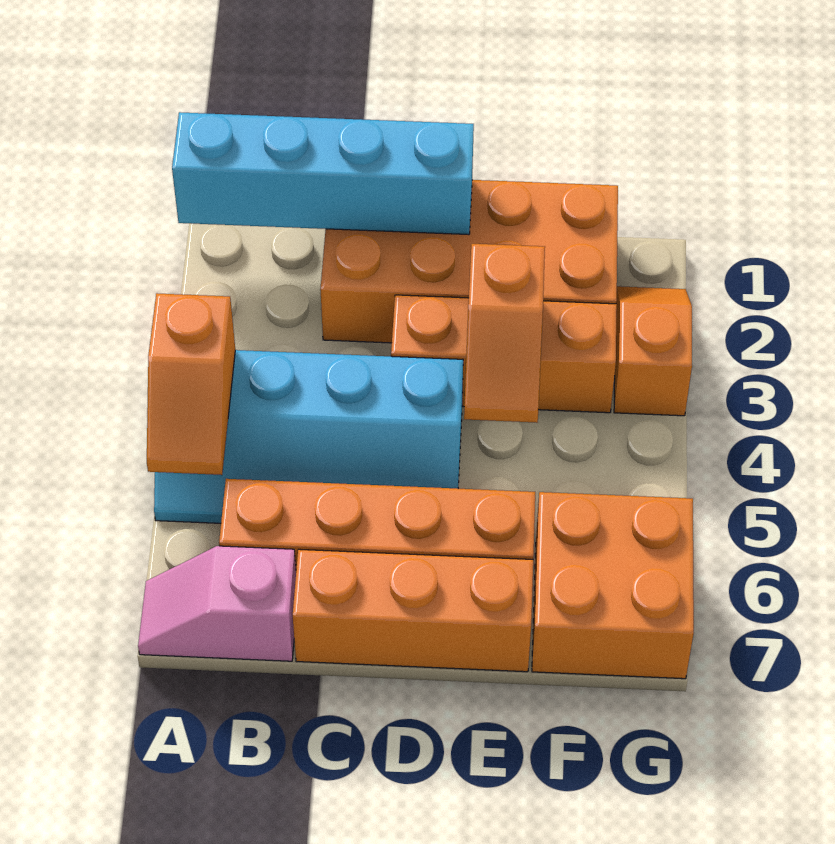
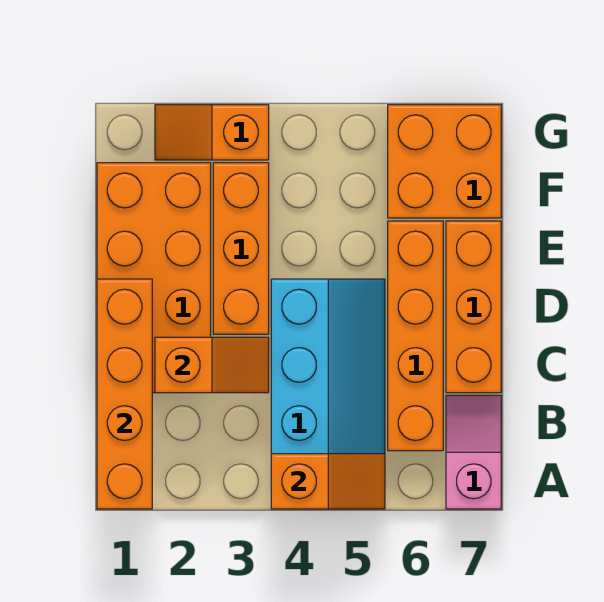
cyan brick A1:D1 level 2 -> orange brick A1:D1 level 2
pink slope A7:B7 level 1 top B -> pink slope A7:B7 level 1 top A
orange slope E3:E4 level 2 top 3 -> orange slope C2:C3 level 2 top 2

